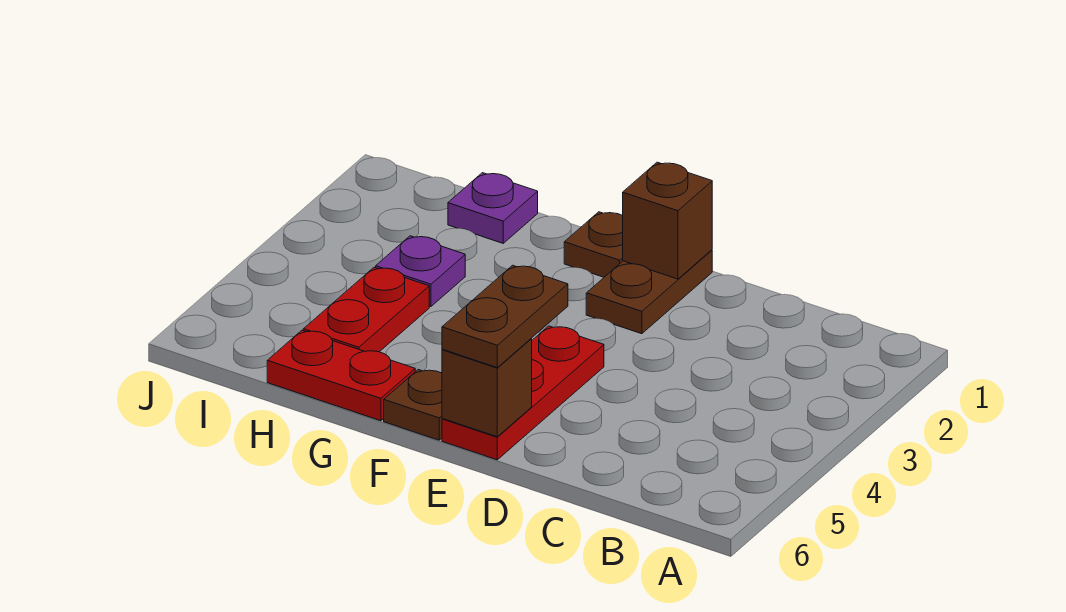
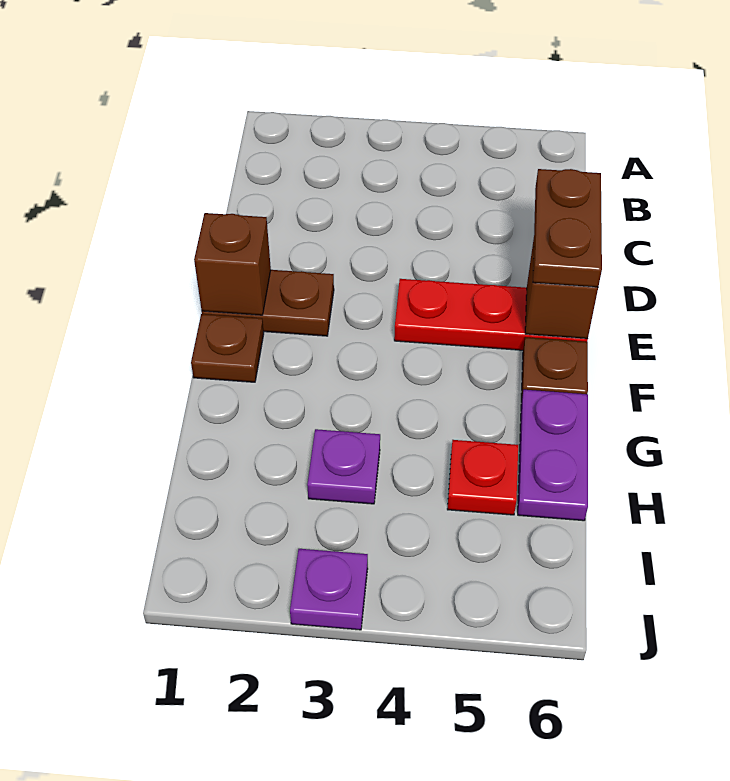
brown plate E5:E6 level 3 -> brown plate D6:E6 level 3
red plate G6:H6 level 1 -> purple plate G6:H6 level 1
purple plate H1 level 1 -> purple plate J3 level 1
red plate H4:H5 level 1 -> red plate H5 level 1

